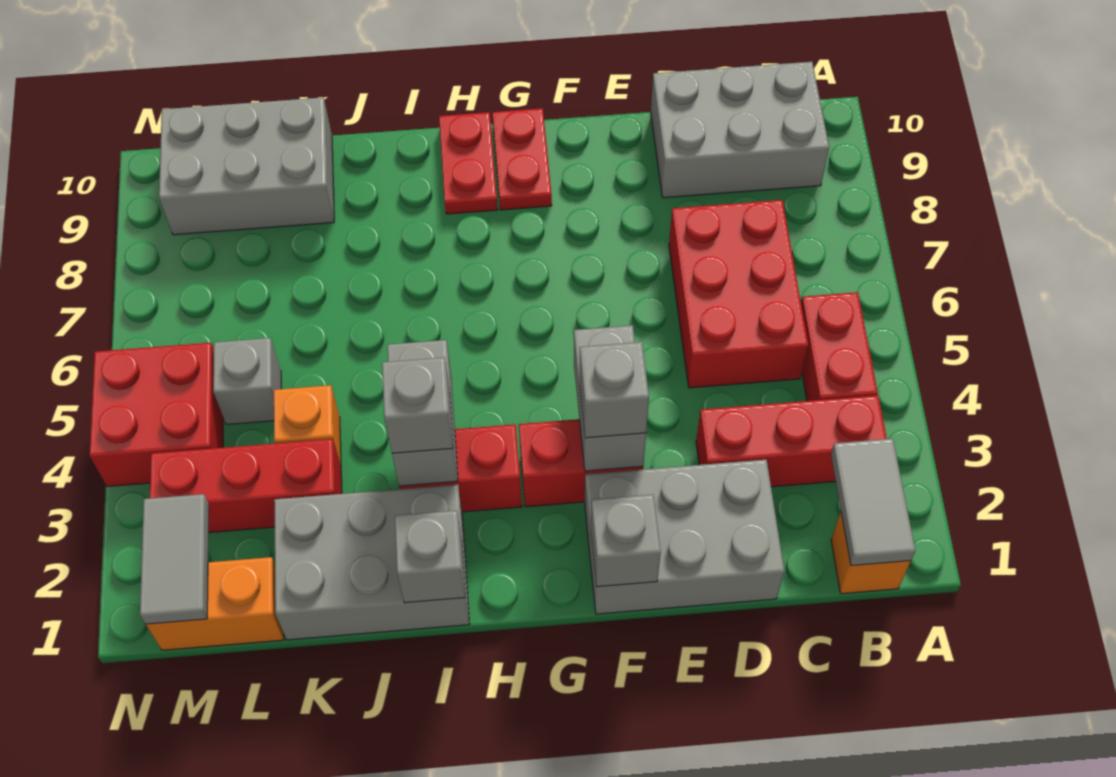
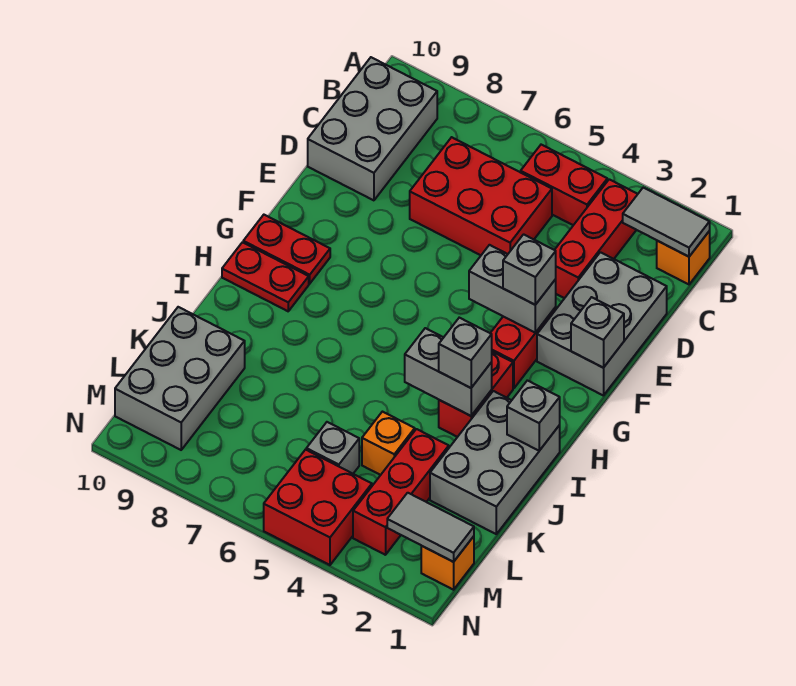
orange brick L1:M1 level 1 -> orange brick M1 level 1

